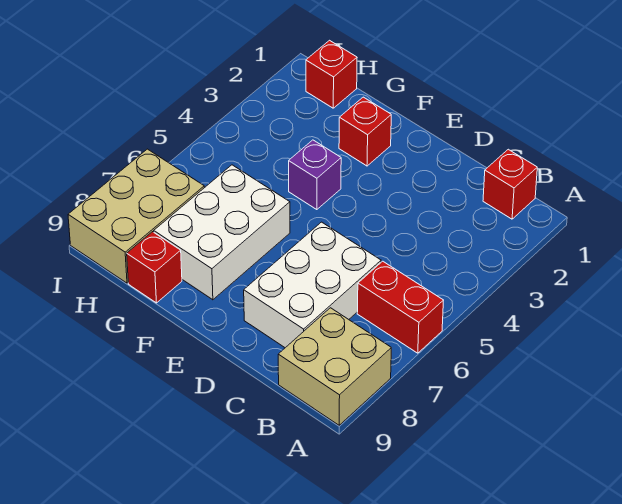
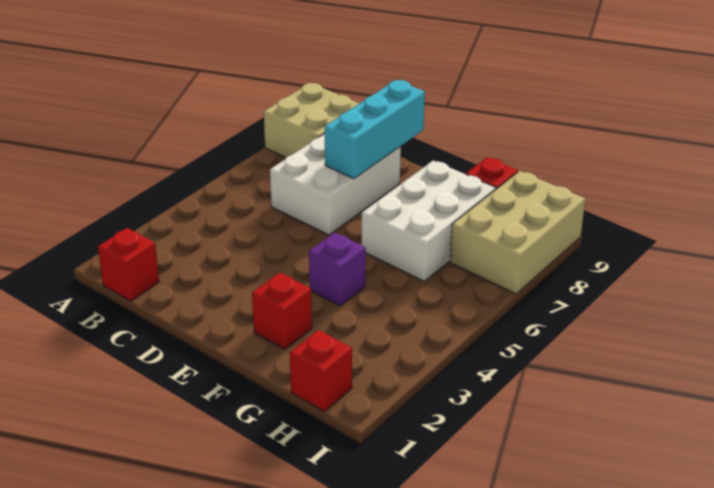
red brick A6:B6 level 1 -> none
none -> cyan brick D7:D9 level 2

